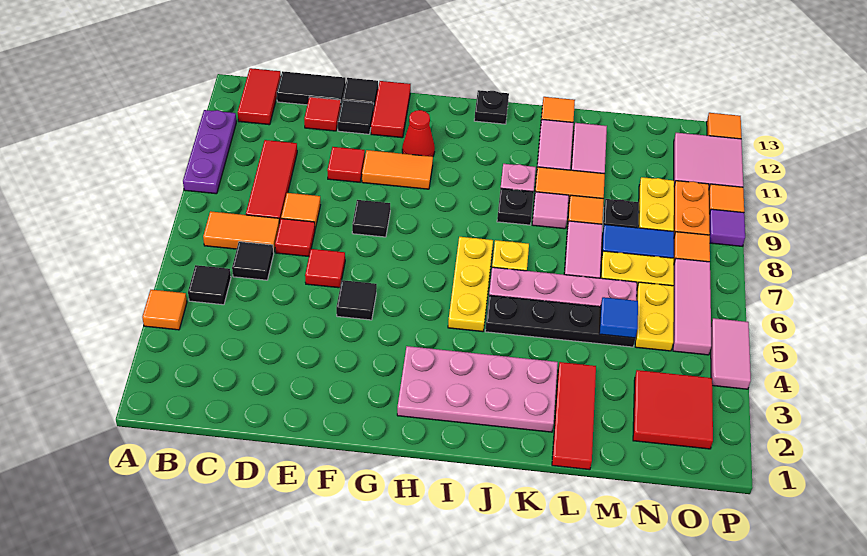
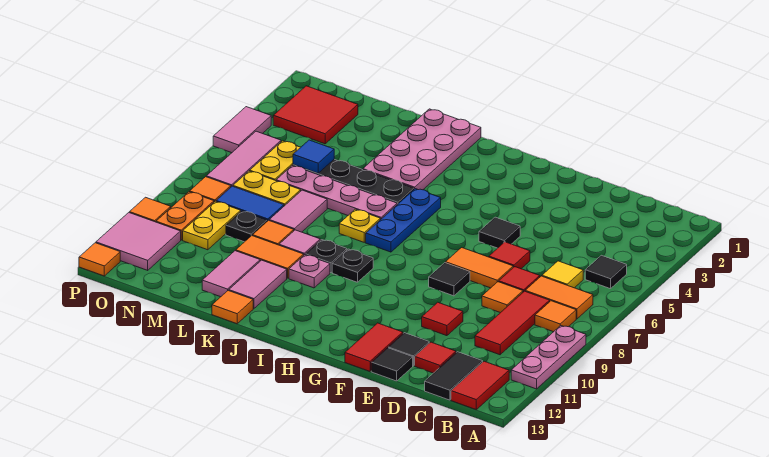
orange tile A4 level 1 -> orange tile B8 level 1
purple plate A9:A11 level 1 -> pink plate A9:A11 level 1
black tile C6 level 1 -> yellow tile C6 level 1
black tile C13:D13 level 1 -> black tile C12:C13 level 1
orange tile F10:G10 level 1 -> orange tile E7:F7 level 1
red cone G11 level 1 -> none
pink plate H2:K3 level 1 -> pink plate J1:K4 level 1
yellow plate I5:I7 level 1 -> blue plate I5:I7 level 1
black plate I13 level 1 -> black plate I9 level 1
red tile L1:L3 level 1 -> none
purple tile P9 level 1 -> none

